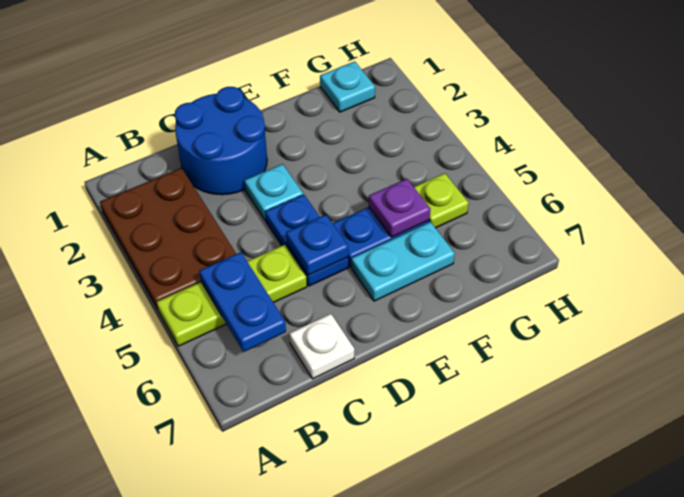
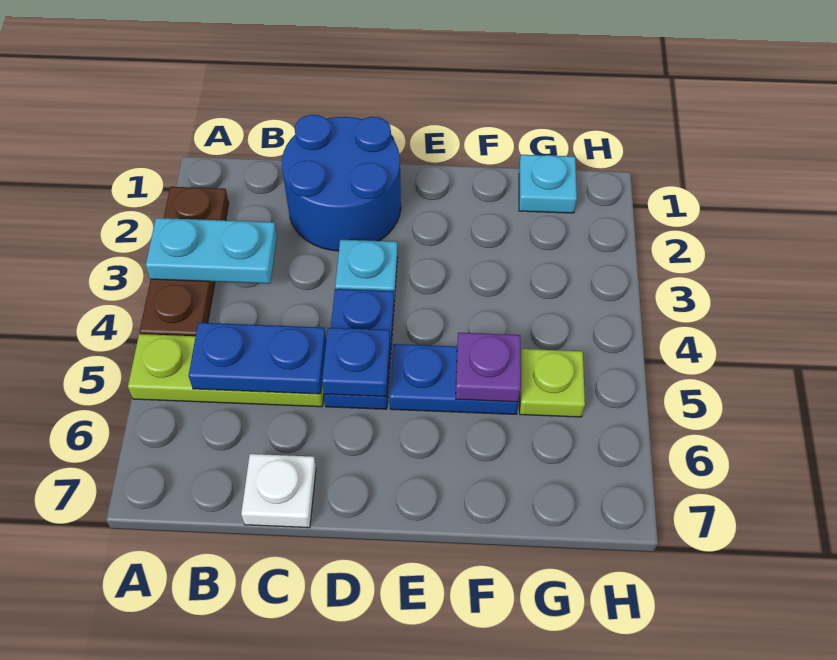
brown plate A2:B4 level 1 -> brown plate A2:A4 level 1
blue plate B5:B6 level 2 -> blue plate B5:C5 level 2
cyan plate E6:F6 level 1 -> cyan plate A3:B3 level 2

